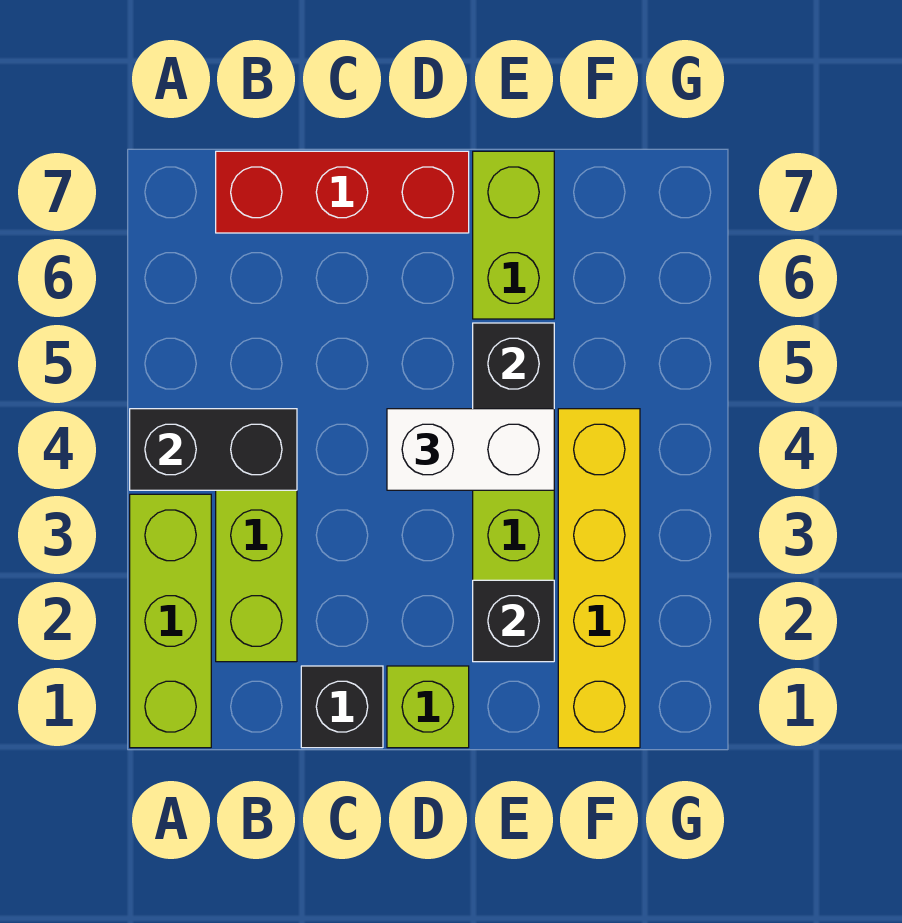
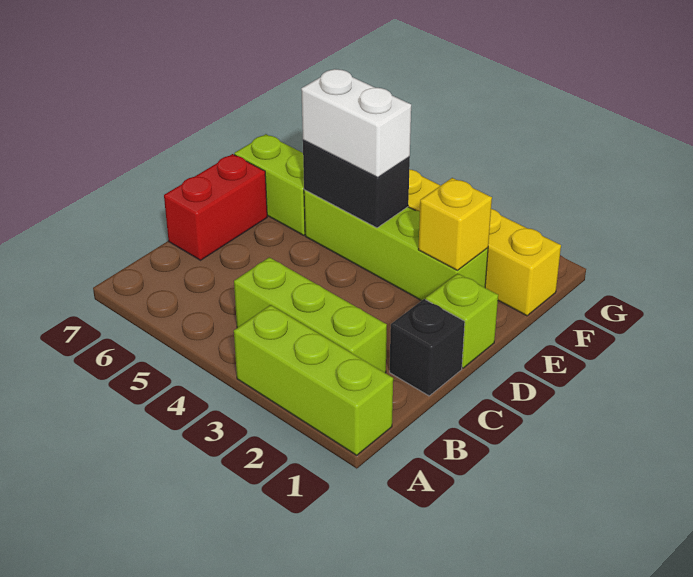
black brick A4:B4 level 2 -> none
red brick B7:D7 level 1 -> red brick C7:D7 level 1
white brick D4:E4 level 3 -> white brick E4:E5 level 3
black brick E2 level 2 -> yellow brick E2 level 2

